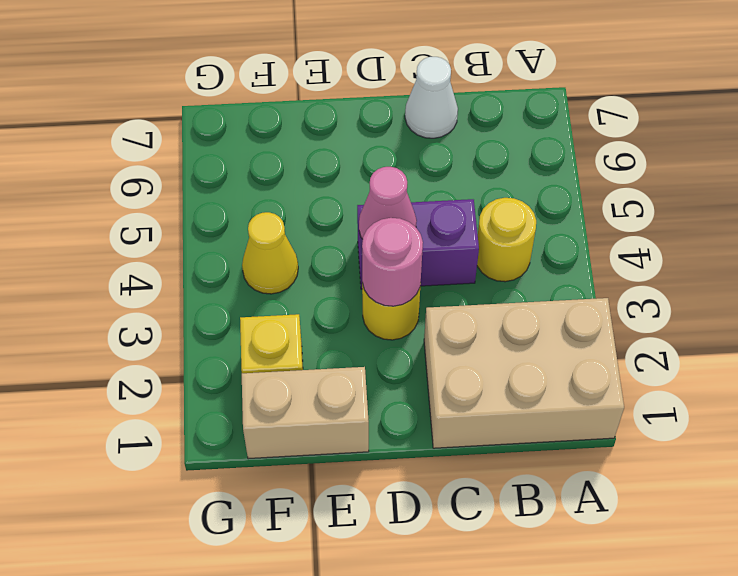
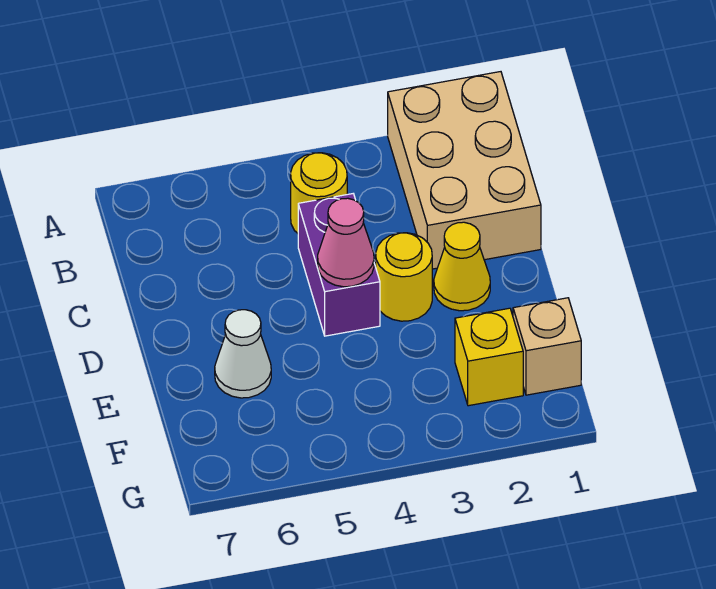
white cone C7 level 1 -> white cone E6 level 1
pink round brick D3 level 2 -> none
tan brick E1:F1 level 1 -> tan brick F1 level 1
yellow cone F4 level 1 -> yellow cone D2 level 1

